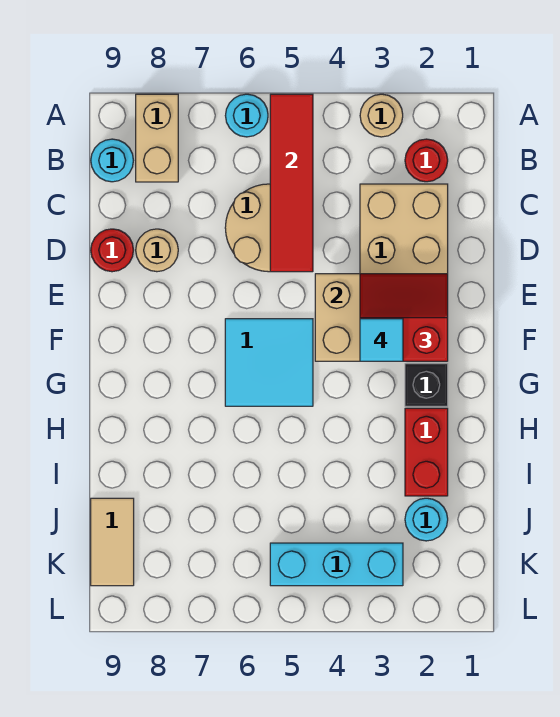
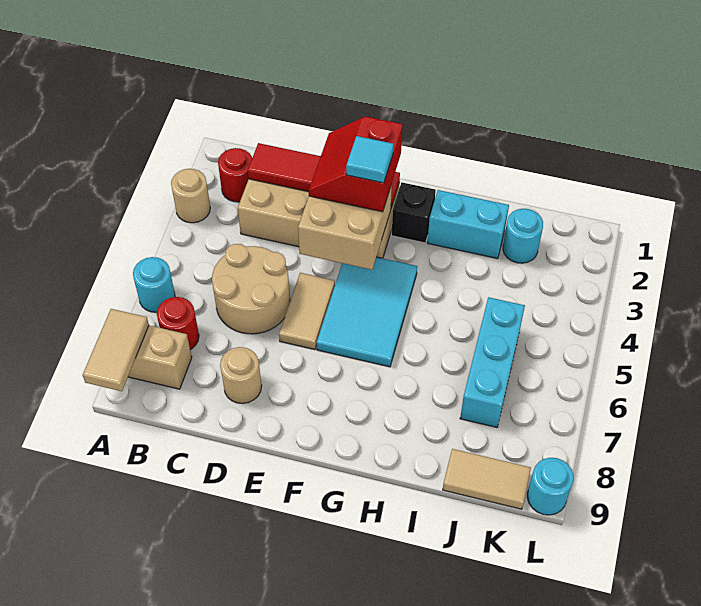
red tile A5:D5 level 2 -> red tile C2:F2 level 2
none -> tan tile A8:A9 level 2
cyan round brick B9 level 1 -> cyan round brick L9 level 1
red round brick D9 level 1 -> red round brick B7 level 1
none -> tan tile E5:E6 level 1
cyan tile F5:G6 level 1 -> cyan tile F4:G6 level 1
red brick H2:I2 level 1 -> cyan brick H2:I2 level 1
cyan brick K3:K5 level 1 -> cyan brick J5:J7 level 1

